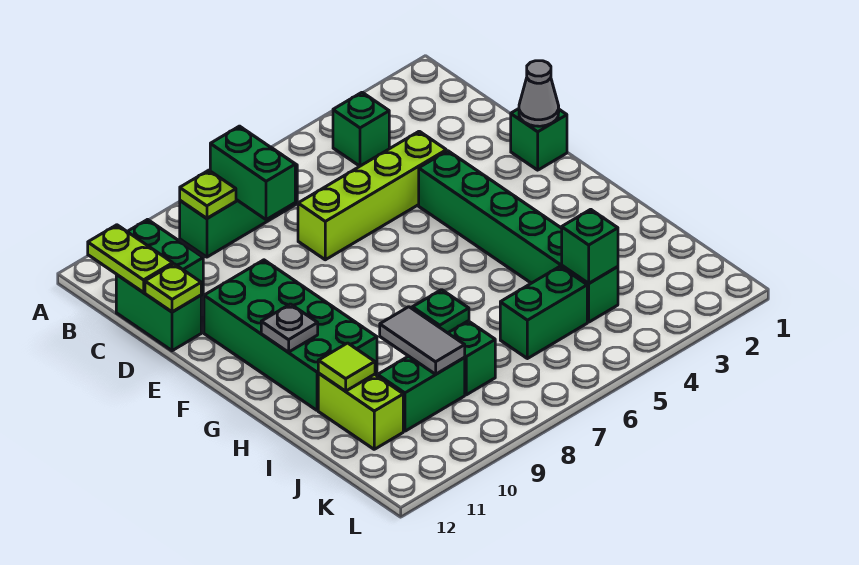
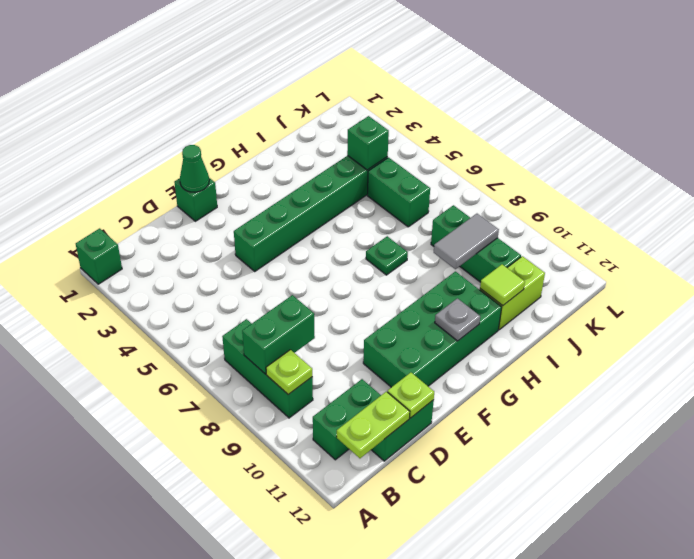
green brick B4 level 1 -> green brick A1 level 1
lime brick D4:D7 level 1 -> none
grey cone E1 level 2 -> green cone E1 level 2

